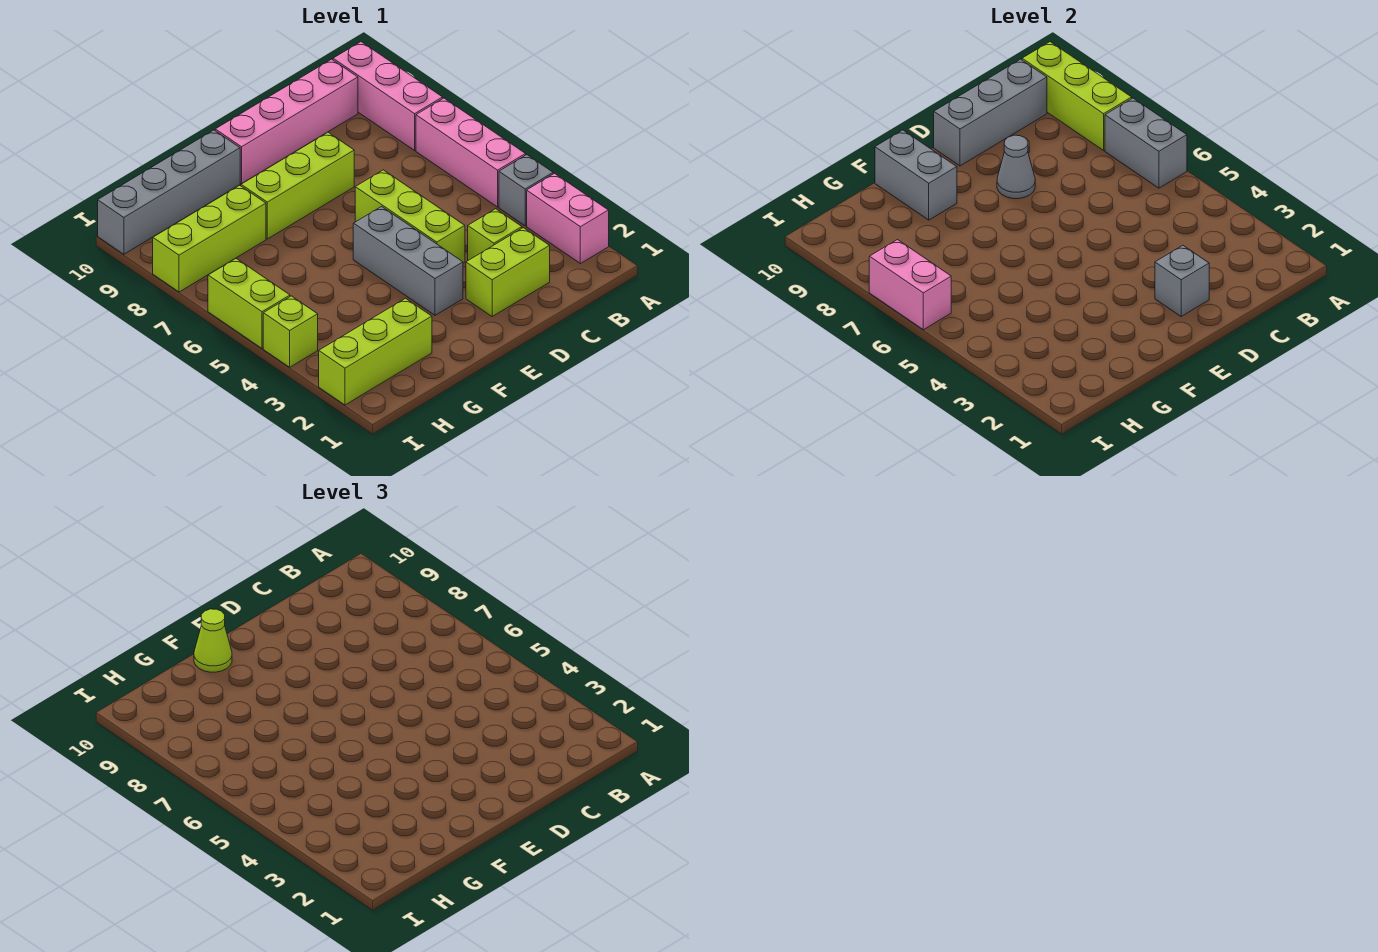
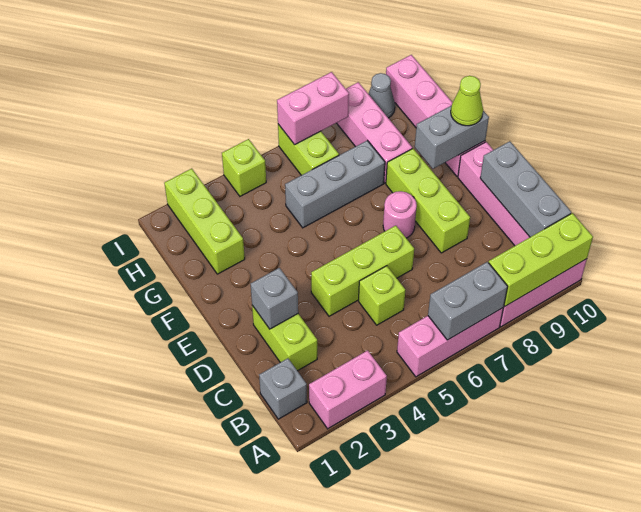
grey brick A4 level 1 -> grey brick B1 level 1
lime brick C3 level 1 -> lime brick C5 level 1
grey cone D8 level 2 -> grey cone I9 level 1
grey brick E3:E5 level 1 -> grey brick G5:G7 level 1
none -> pink round brick E7 level 1
grey brick F10:I10 level 1 -> pink brick F10:I10 level 1
lime brick G8:I8 level 1 -> pink brick G8:I8 level 1
lime brick I5:I6 level 1 -> lime brick H6:I6 level 1

